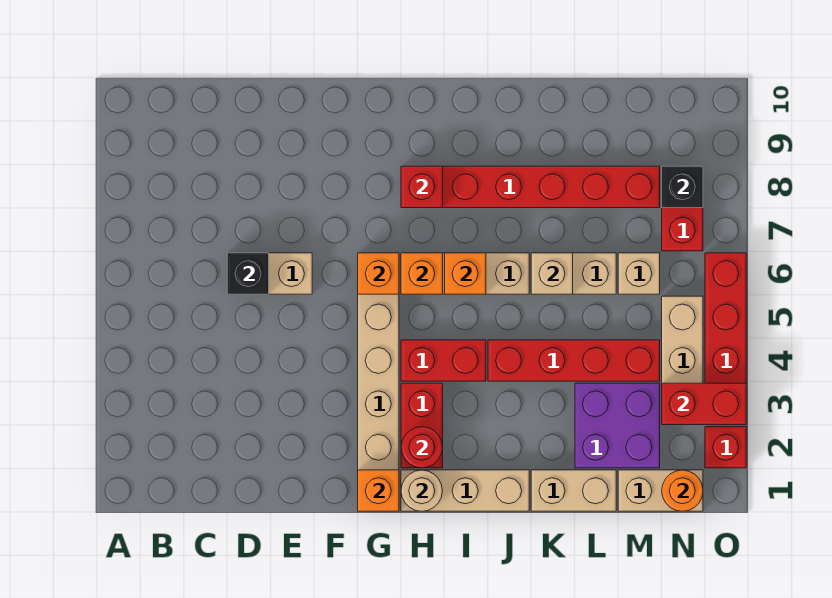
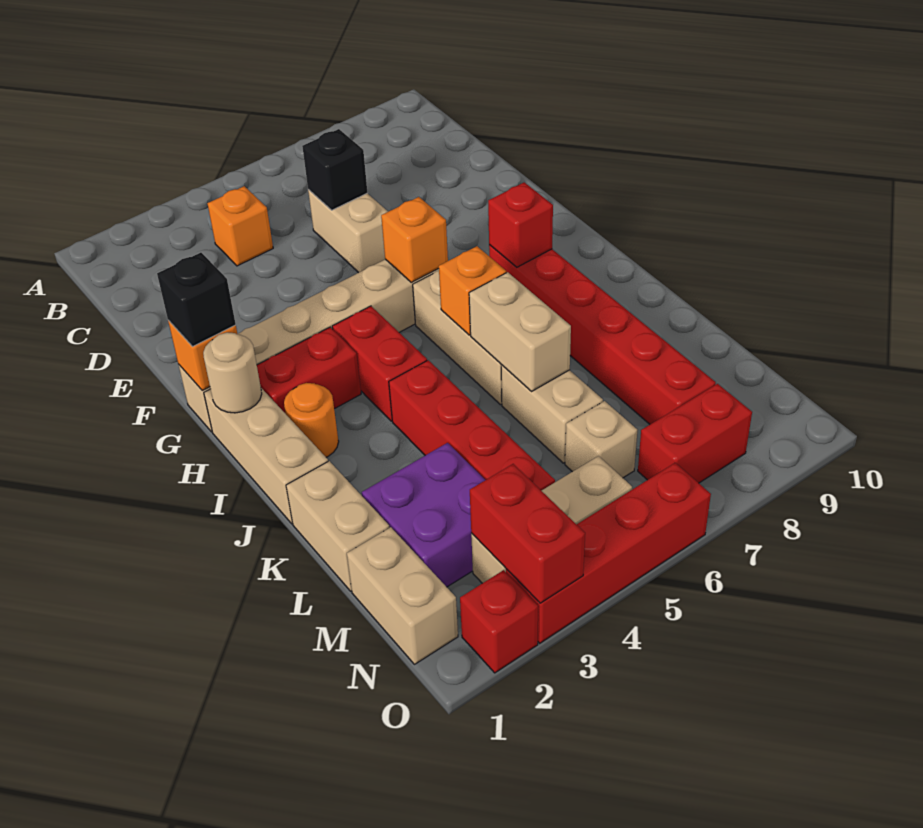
red round brick H2 level 2 -> none
orange brick H6 level 2 -> orange brick C4 level 1
tan brick K6 level 2 -> tan brick J6:K6 level 2
orange round brick N1 level 2 -> orange round brick I2 level 1
black brick N8 level 2 -> black brick G1 level 3

